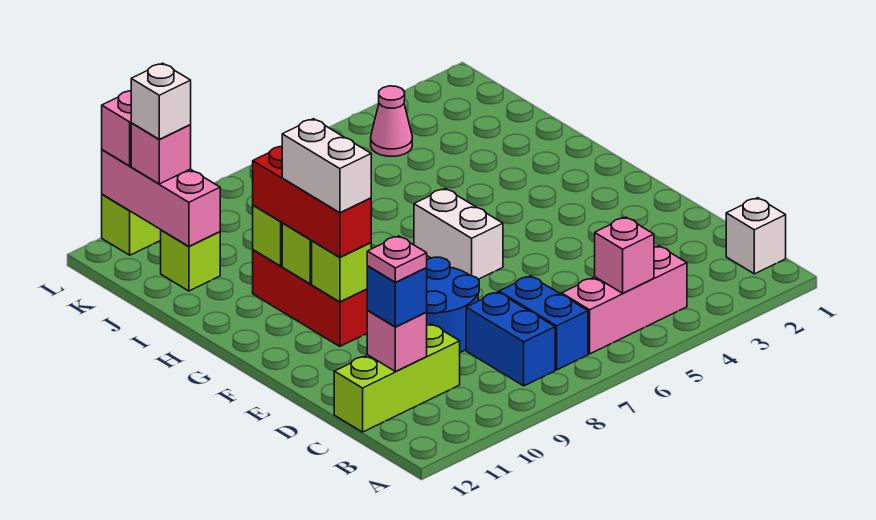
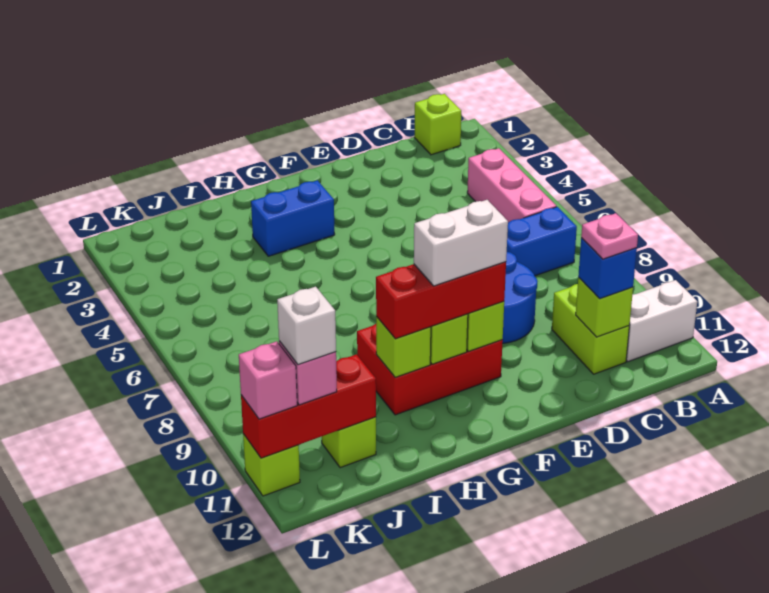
white brick B1 level 1 -> lime brick B1 level 1
pink brick B5 level 2 -> none
blue brick B8:C8 level 1 -> blue brick G3:H3 level 1
lime brick C10:C12 level 1 -> lime brick C10:C11 level 1
pink brick C11 level 2 -> lime brick C11 level 2
white brick F6:G6 level 1 -> white brick A11:B11 level 1
pink brick J11:L11 level 2 -> red brick J11:L11 level 2
pink cone K4 level 1 -> none

